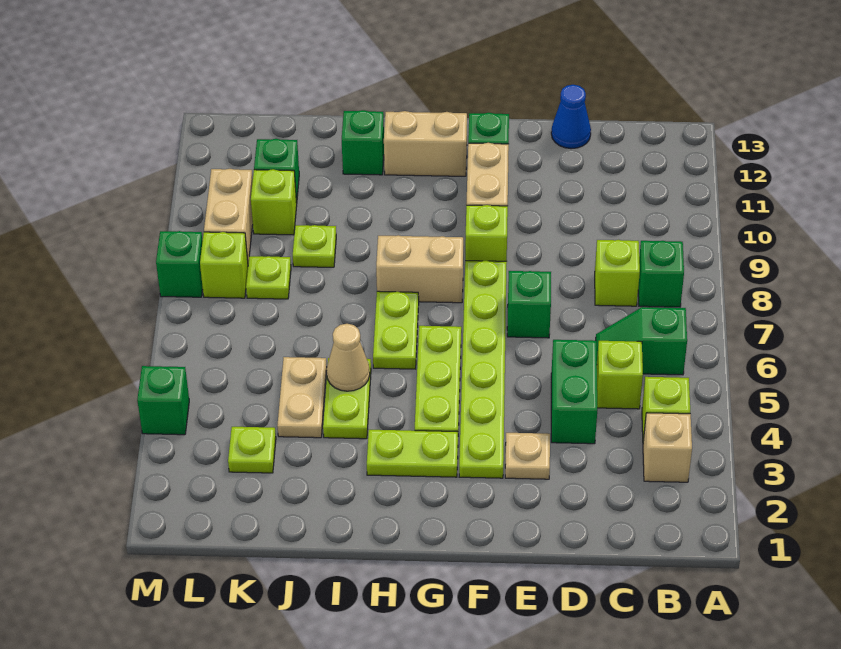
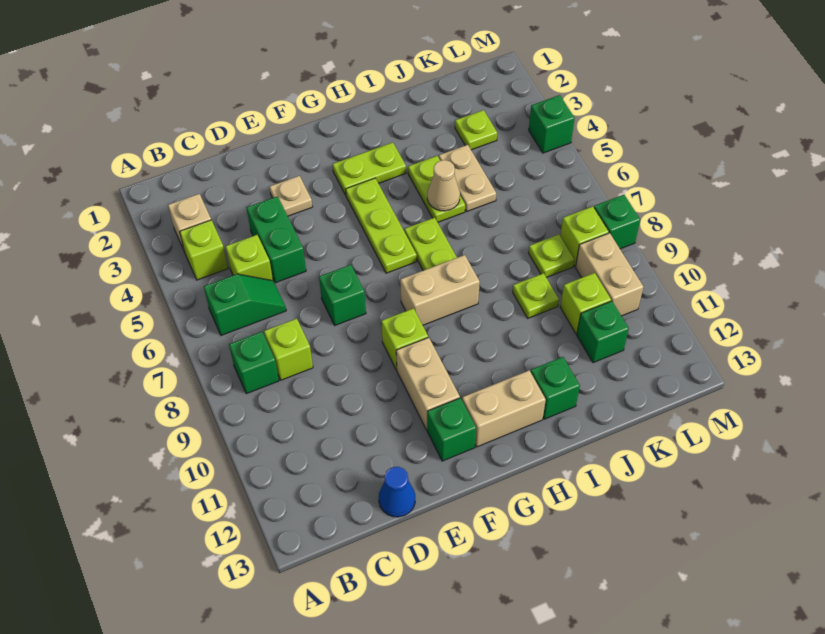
lime plate F3:F8 level 1 -> none

